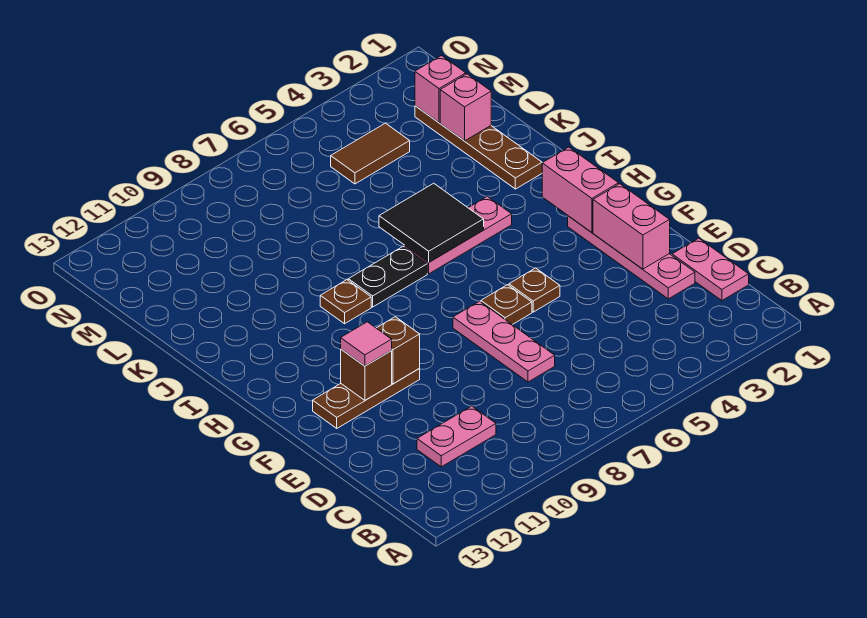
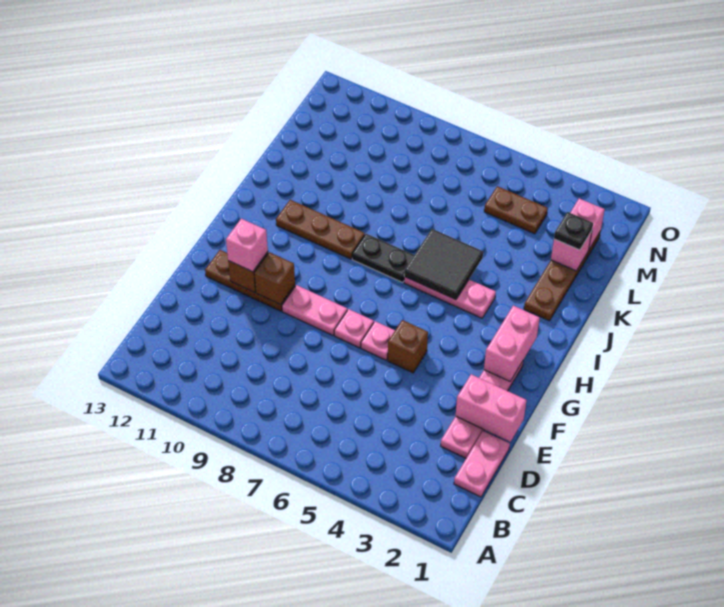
pink plate C10:C11 level 1 -> pink plate F8:F9 level 1
pink plate D7:F7 level 1 -> pink plate F7 level 1
pink brick E2:F2 level 2 -> pink brick E1:E2 level 2
brown plate F5 level 1 -> brown brick F5 level 1
brown plate F6 level 1 -> pink plate F6 level 1
pink tile F11 level 3 -> pink brick F11 level 3
brown plate I9 level 1 -> brown plate I9:I11 level 1
none -> black plate L2 level 3
brown tile M4:M5 level 1 -> brown plate M4:M5 level 1

